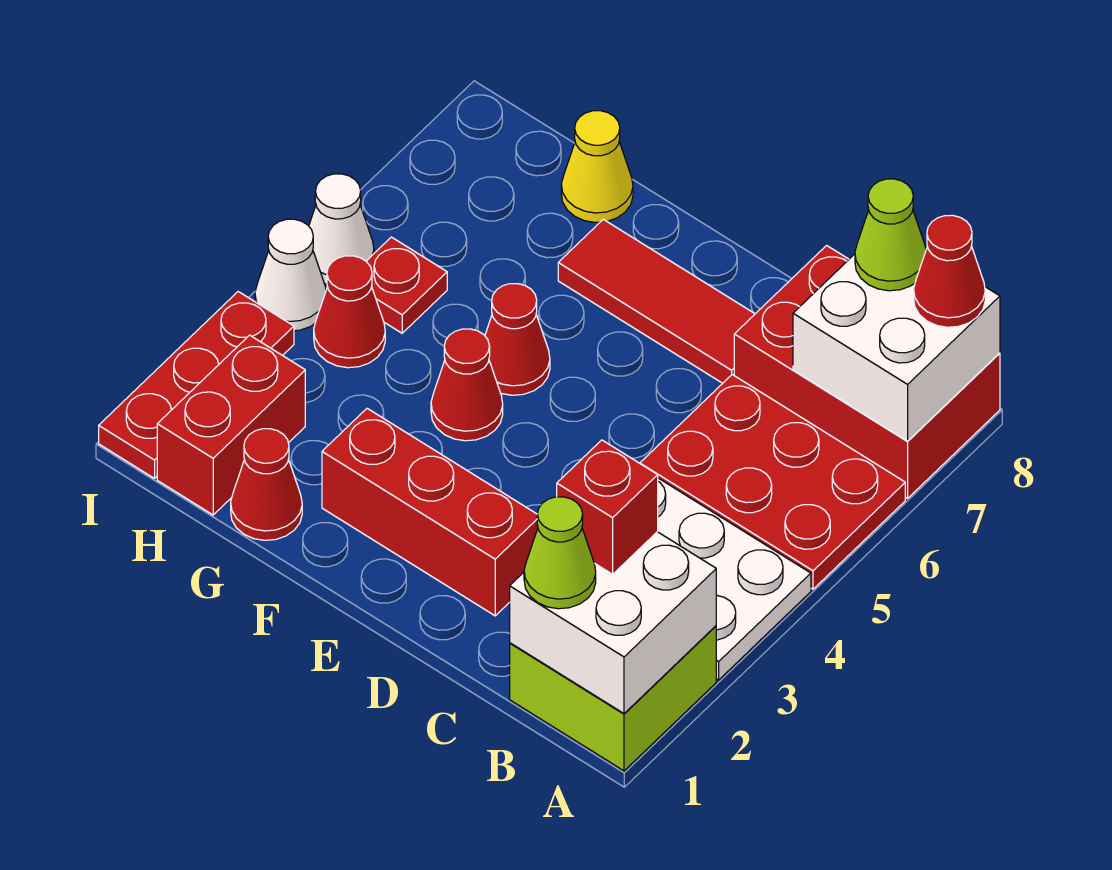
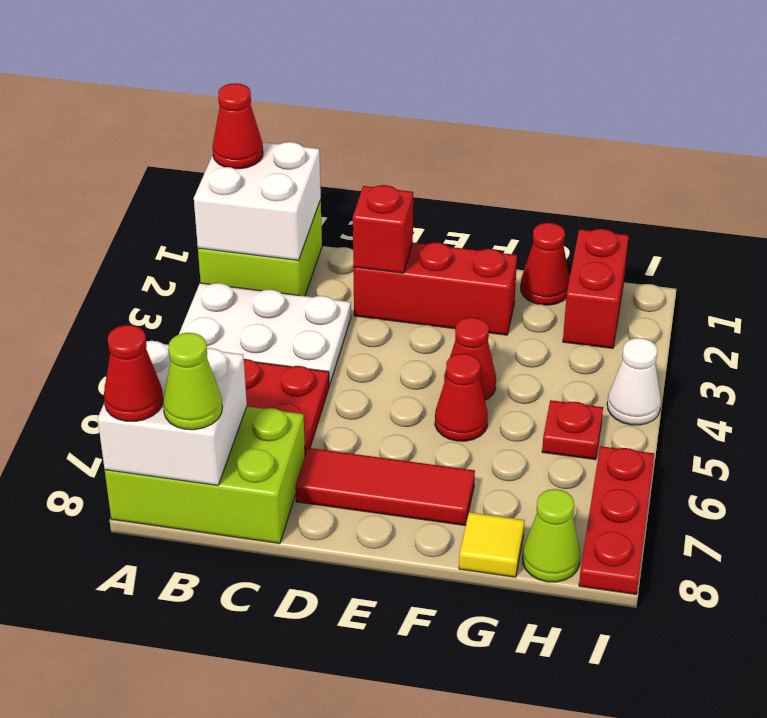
red brick A7:C8 level 1 -> lime brick A7:C8 level 1
lime cone B1 level 3 -> lime cone H8 level 1
red brick B2 level 3 -> red brick D2 level 2
yellow cone G8 level 1 -> yellow tile G8 level 1
red cone H4 level 1 -> red cone A1 level 3
red plate I1:I3 level 1 -> red plate I6:I8 level 1
white cone I5 level 1 -> none

